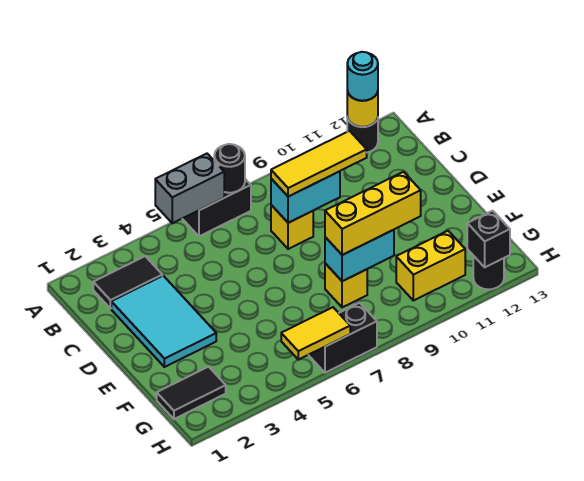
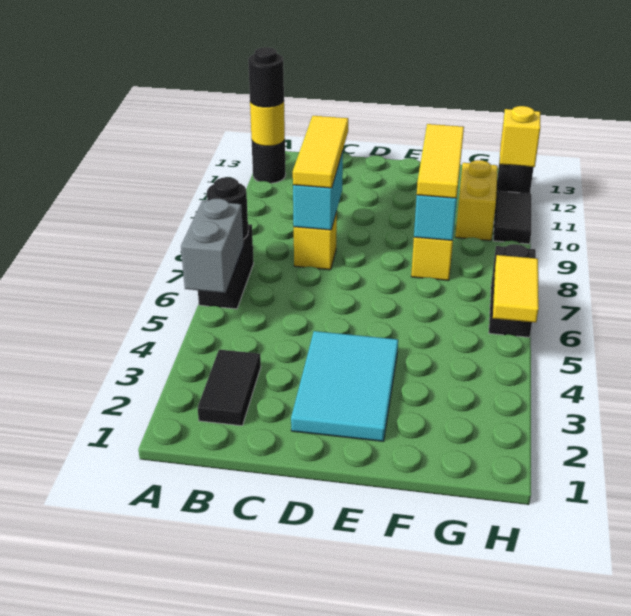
cyan round brick A12 level 3 -> black round brick A12 level 3
cyan tile C2:E3 level 1 -> cyan tile D2:E4 level 1
yellow brick F8:F10 level 3 -> yellow tile F8:F10 level 3
black tile G1:G2 level 1 -> black tile H10:H11 level 1
black brick H12 level 2 -> yellow brick H12 level 2

